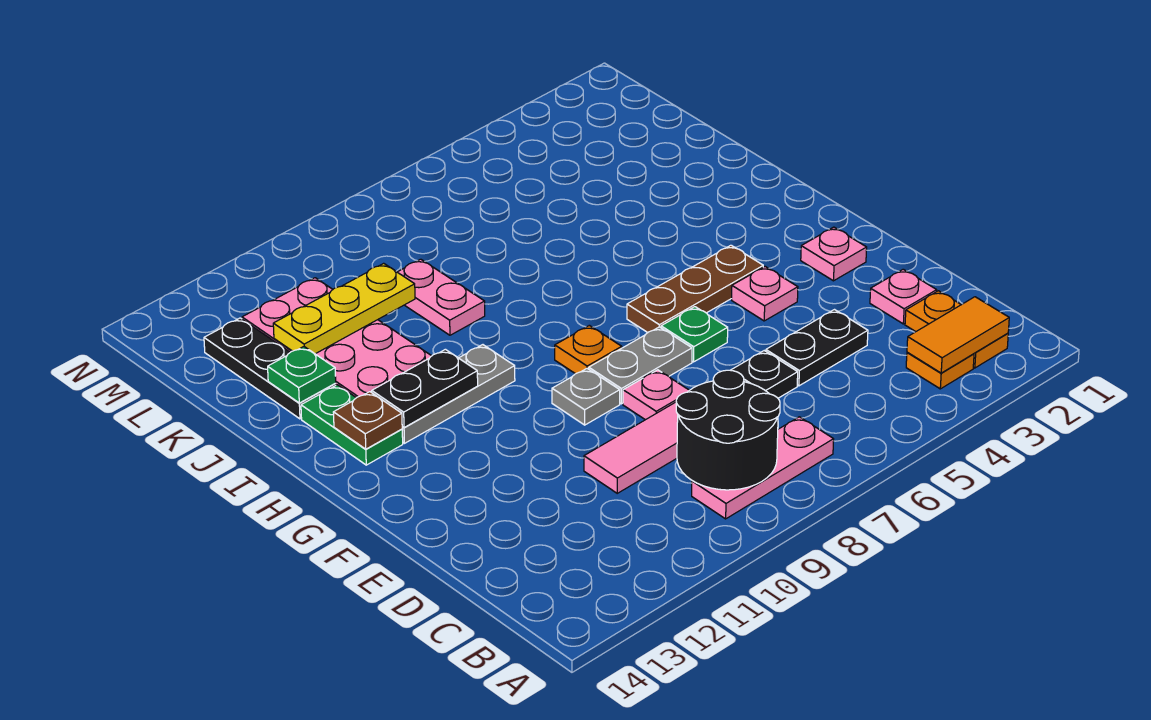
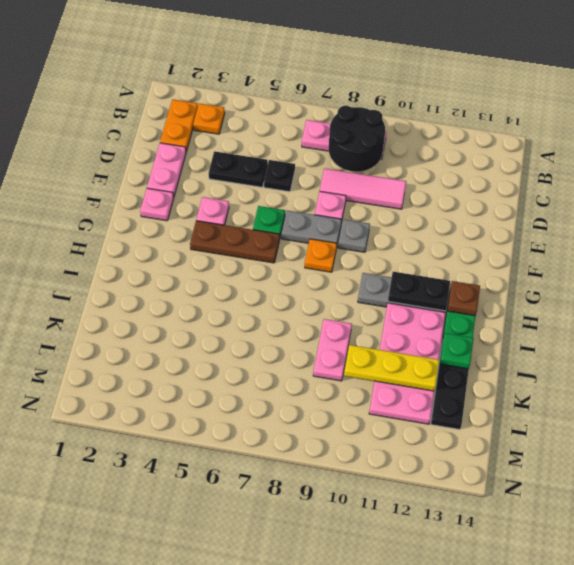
orange tile B2:B3 level 2 -> none
pink plate D2 level 1 -> pink plate D2:E2 level 1

